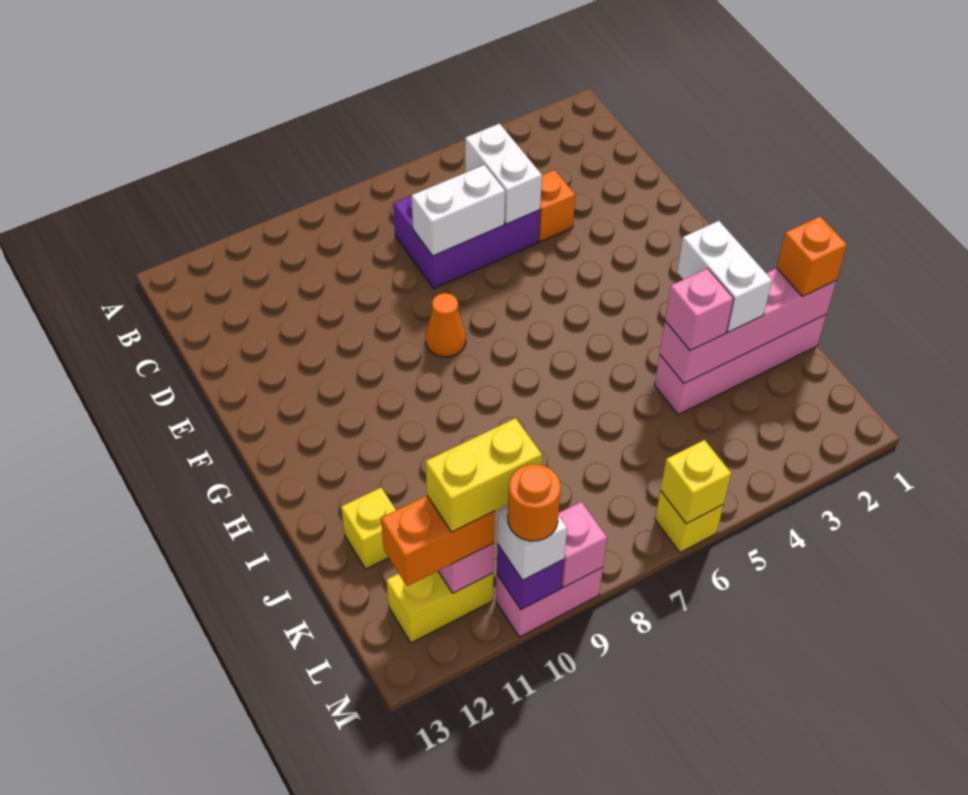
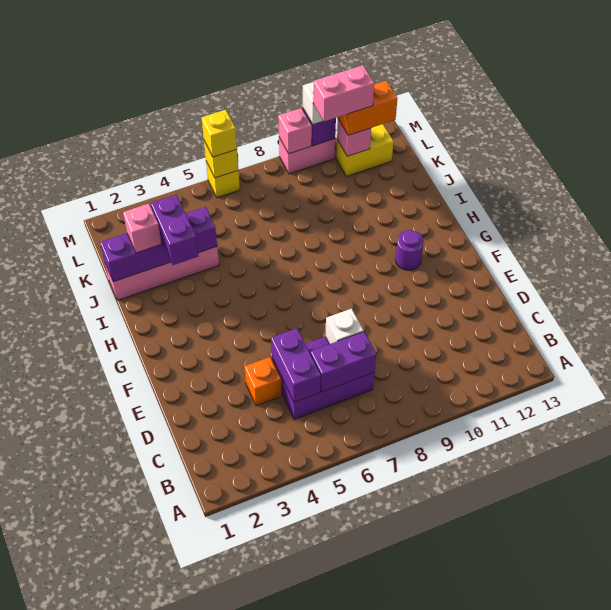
white brick C5:D5 level 2 -> purple brick C5:D5 level 2
none -> purple brick C6:C7 level 2
white brick D6:D7 level 2 -> white brick D7 level 2
orange cone F8 level 1 -> none
none -> purple round brick G11 level 1
white brick I3:J3 level 3 -> purple brick I3:J3 level 3
pink brick J1:J4 level 2 -> purple brick J1:J4 level 2
orange brick J1 level 3 -> none
pink brick J4 level 3 -> pink brick J2 level 3
yellow brick J12 level 1 -> yellow brick M6 level 3
yellow brick L10:L11 level 4 -> pink brick L10:L11 level 4
orange round brick M10 level 4 -> none

